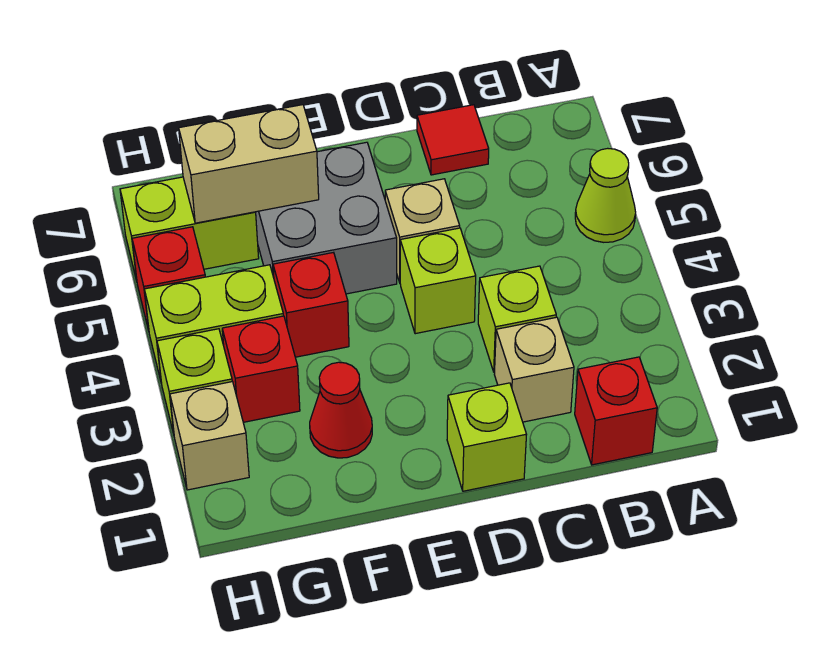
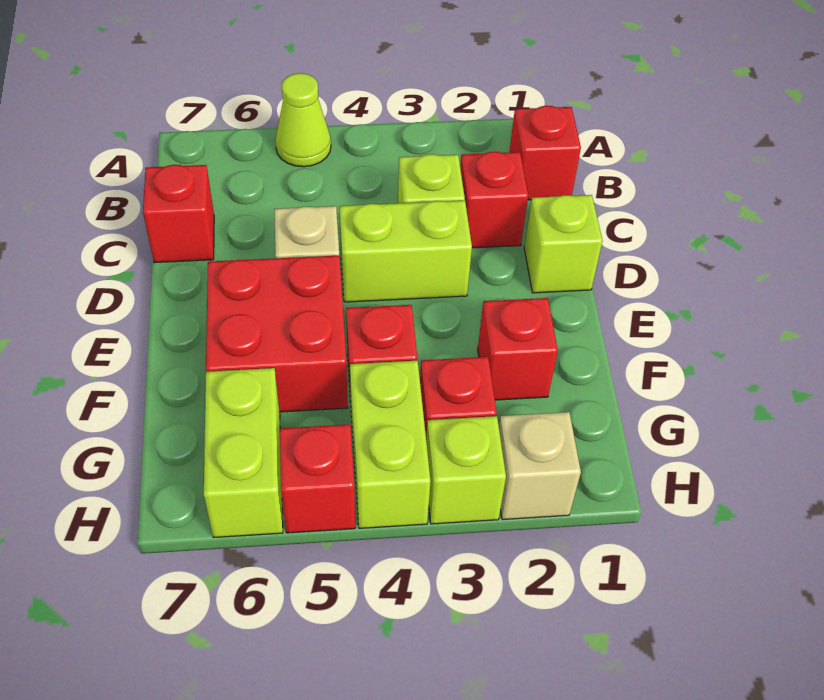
tan brick C2 level 1 -> red brick C2 level 1
red tile C7 level 1 -> red brick C7 level 1
lime brick D4 level 1 -> lime brick D3:D4 level 1
grey brick E5:F6 level 1 -> red brick E5:F6 level 1
red cone F2 level 1 -> red brick F2 level 1
tan brick F6:G6 level 2 -> none

